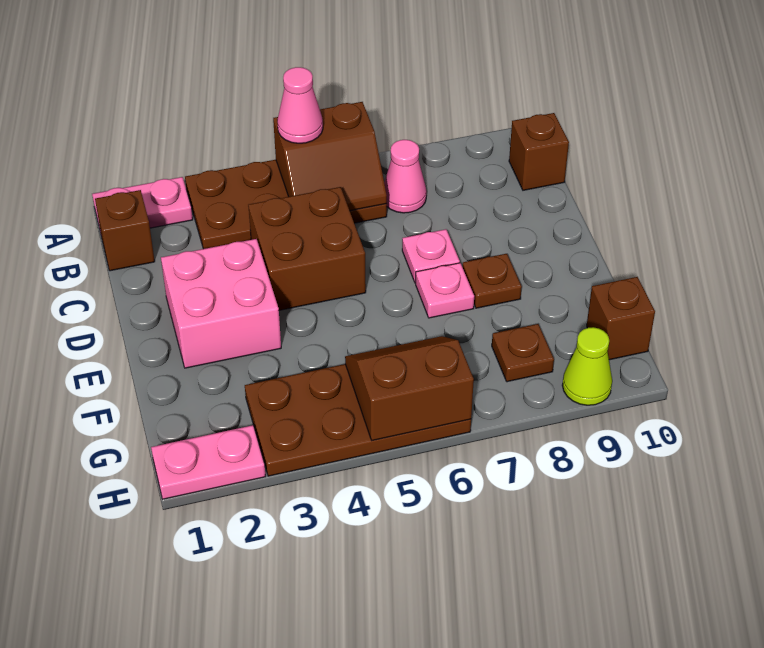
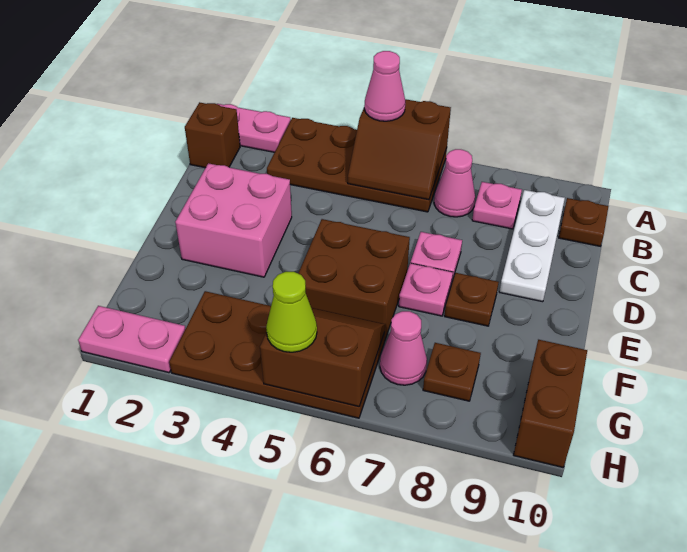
none -> pink plate B8 level 1
none -> white plate B9:D9 level 1
brown brick B10 level 1 -> brown plate B10 level 1
brown brick C4:D5 level 1 -> brown brick E5:F6 level 1
none -> pink cone G7 level 1
brown brick G10 level 1 -> brown brick G10:H10 level 1
lime cone H9 level 1 -> lime cone H5 level 3

